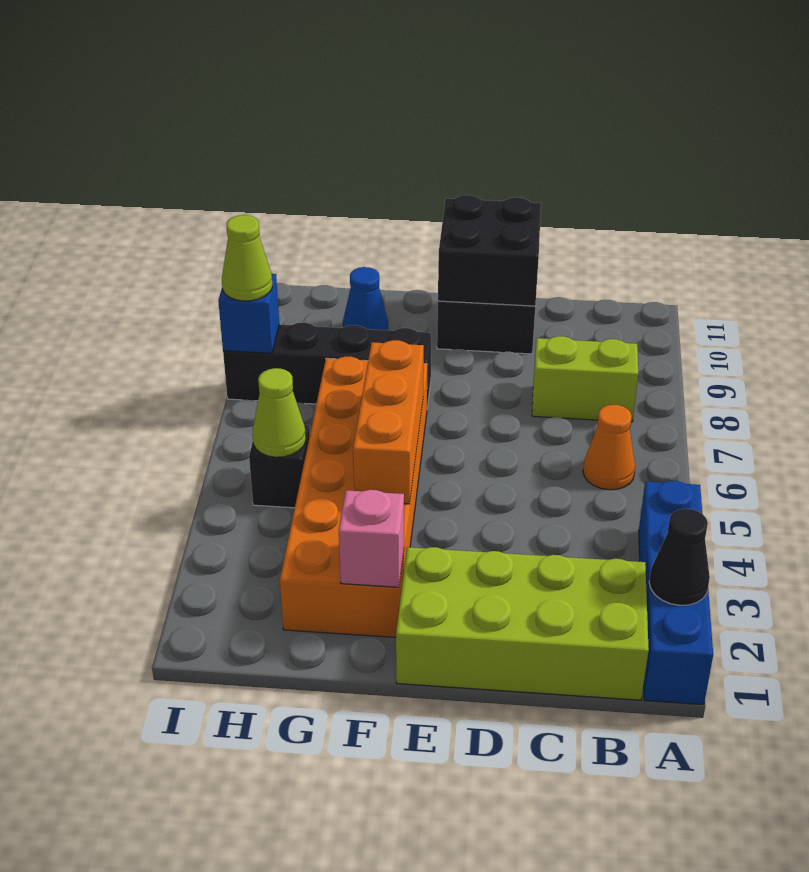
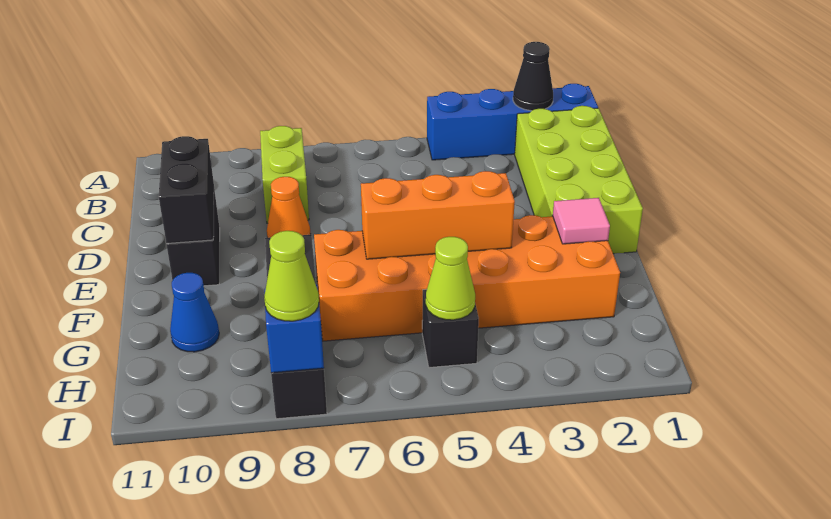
orange cone B6 level 1 -> orange cone D8 level 1
black brick D10:E11 level 2 -> black brick D10:E10 level 2
pink brick F2 level 2 -> pink tile F2 level 2

